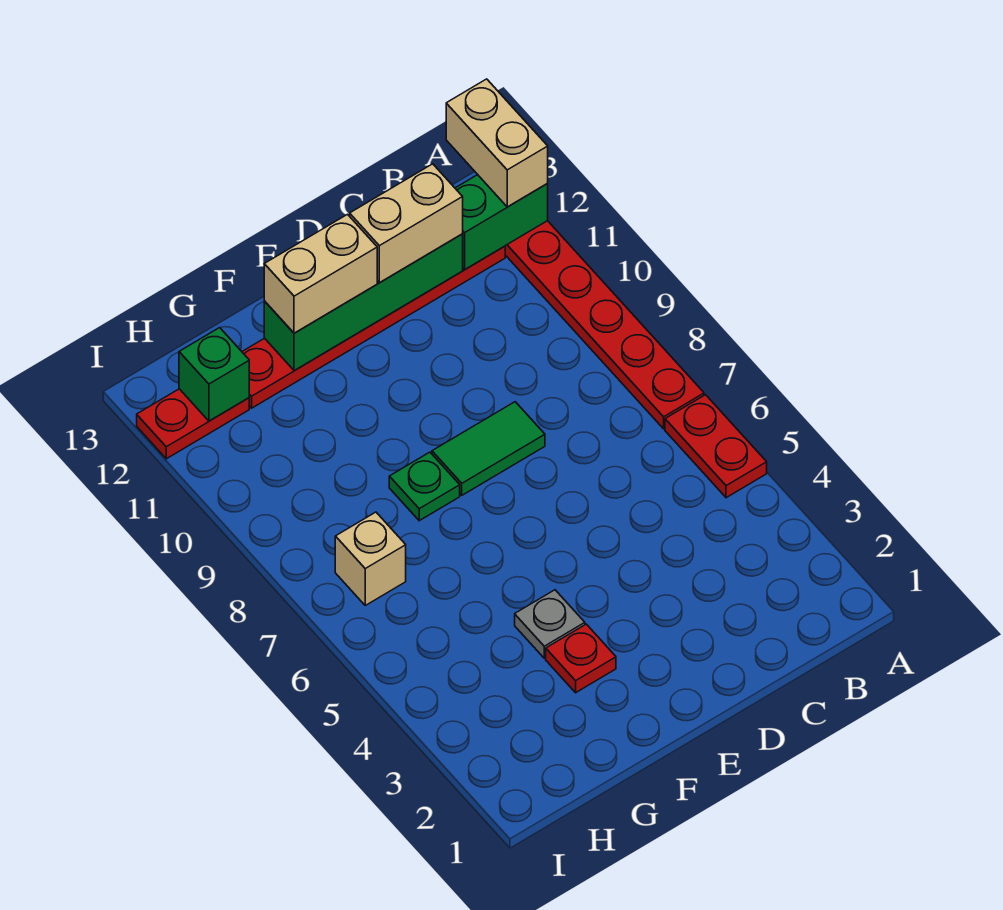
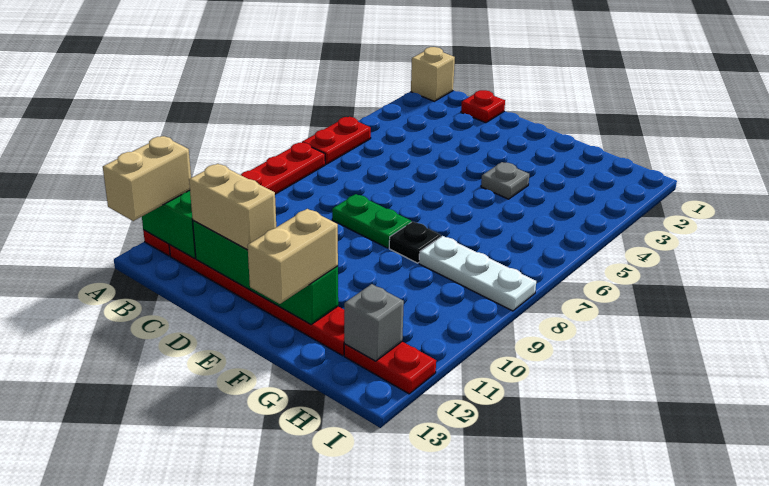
green tile D8:E8 level 1 -> green plate D8:E8 level 1
tan brick E12:F12 level 3 -> tan brick F12:F13 level 3
red plate F3 level 1 -> red plate C1 level 1
green plate F8 level 1 -> black plate F8 level 1
none -> white plate G8:I8 level 1
tan brick H7 level 1 -> tan brick A1 level 1
green brick H12 level 2 -> grey brick H12 level 2

